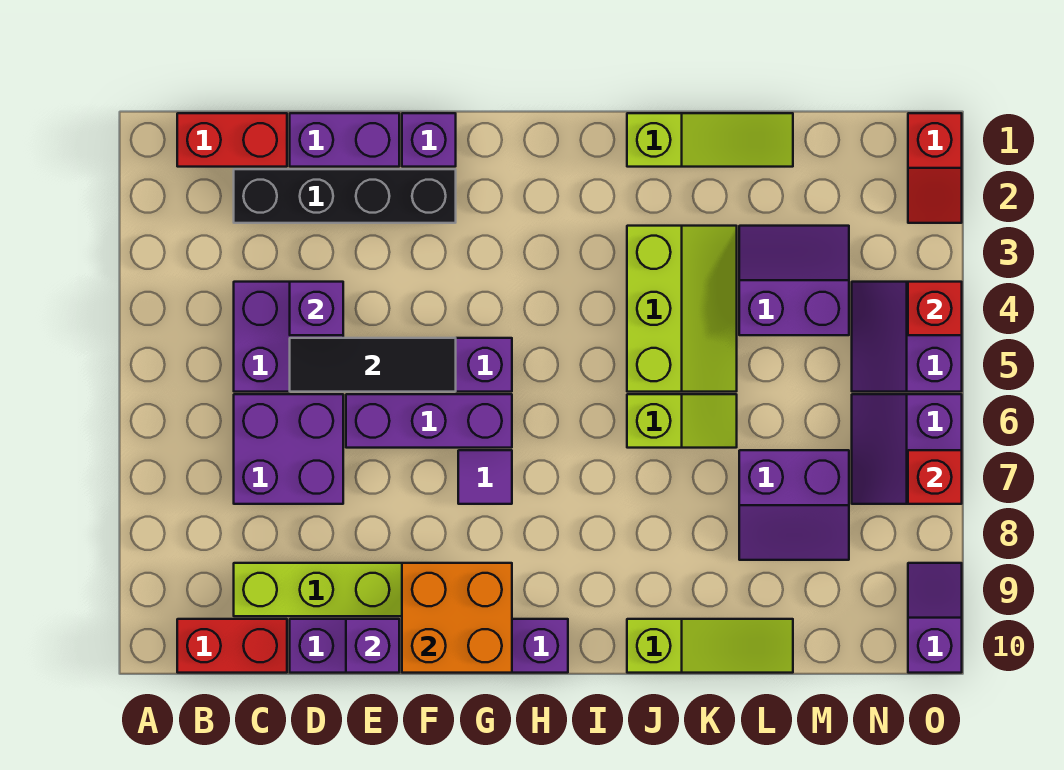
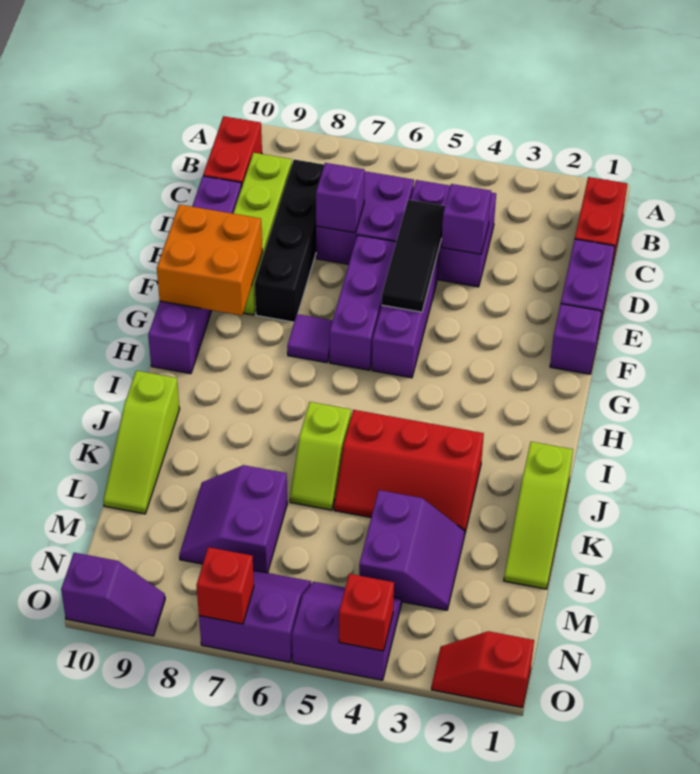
black brick C2:F2 level 1 -> black brick C8:F8 level 1
purple brick E10 level 2 -> purple brick D7 level 2
lime slope J3:K5 level 1 top J -> red slope J3:K5 level 1 top J

